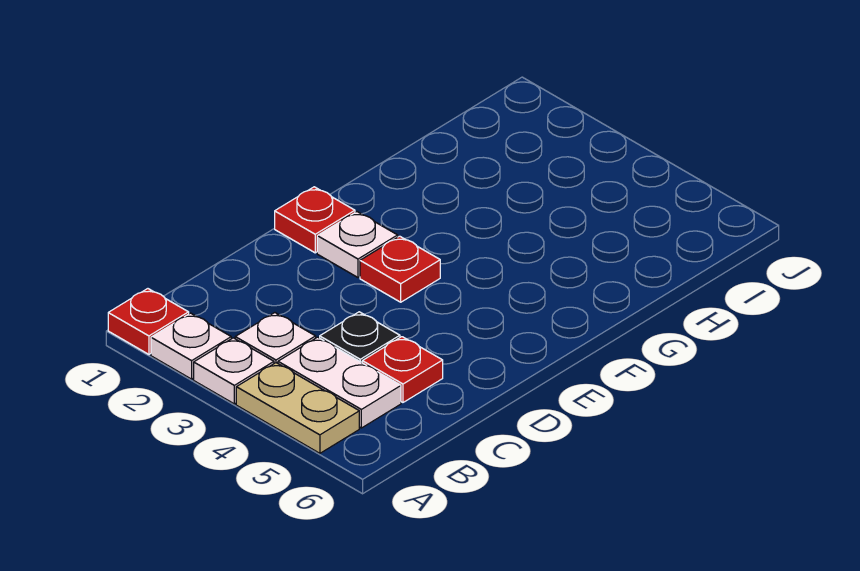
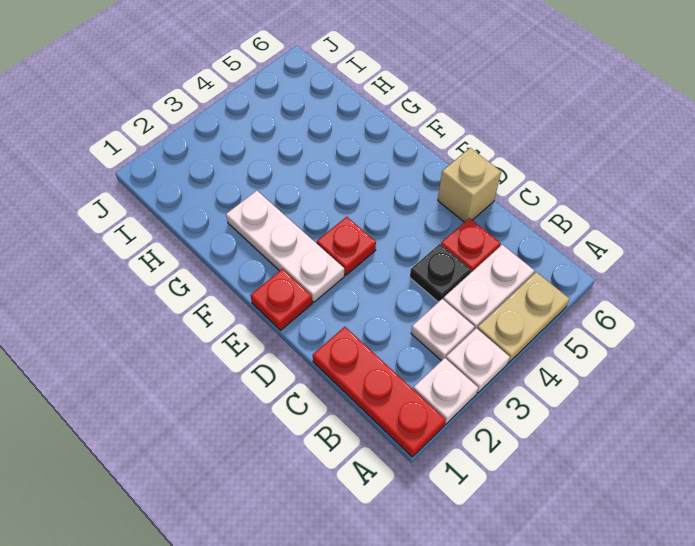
red plate A1 level 1 -> red plate A1:C1 level 1
none -> tan brick D6 level 1
white plate E2 level 1 -> white plate E2:G2 level 1

